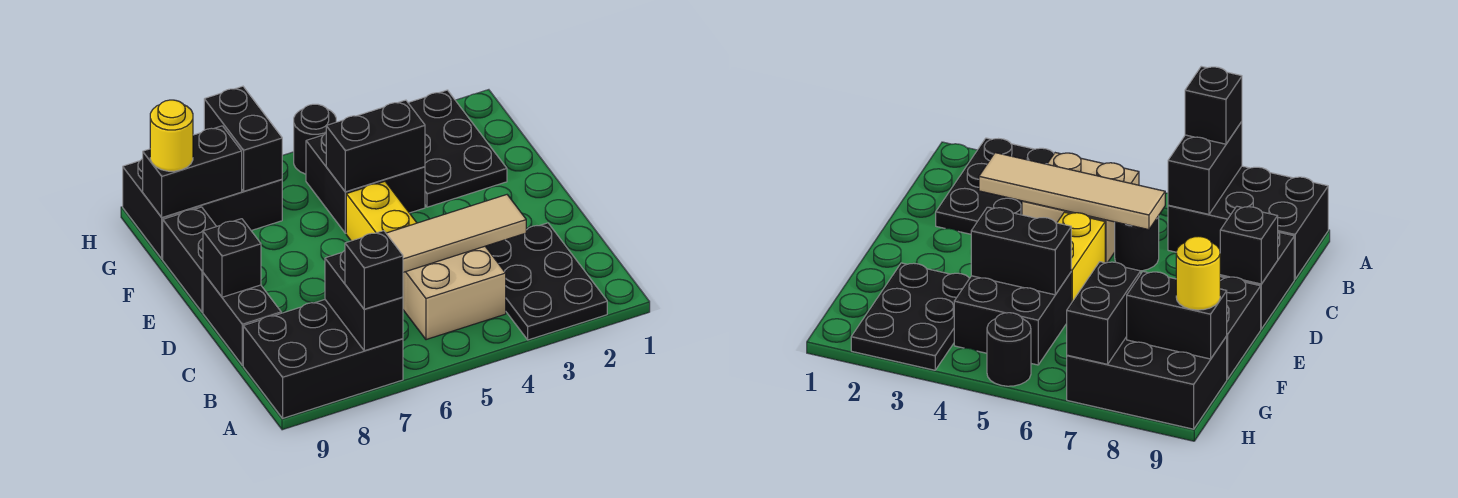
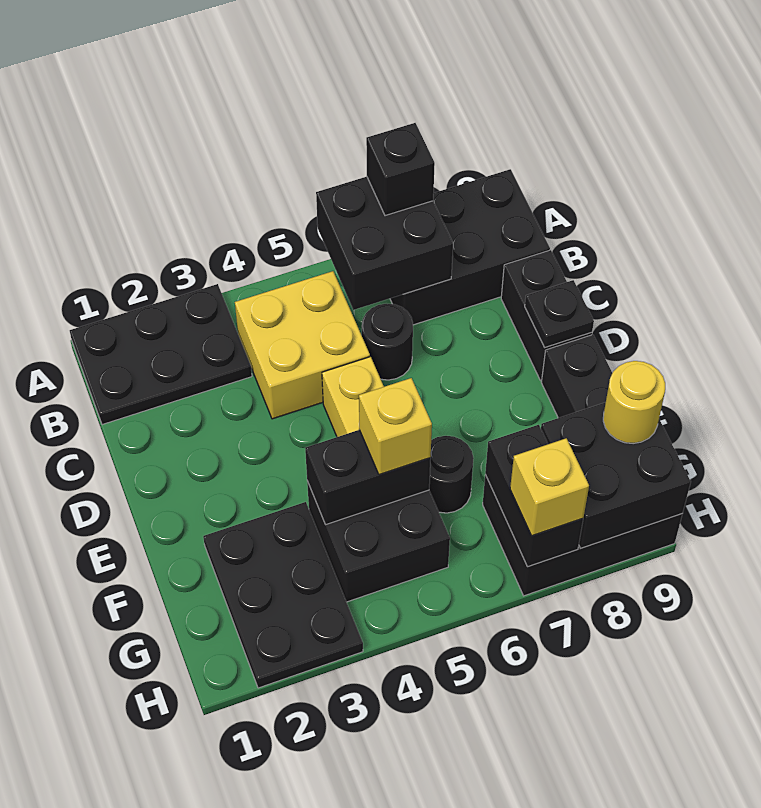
black plate A2:C3 level 1 -> black plate A1:B3 level 1
black brick A7:B7 level 2 -> black brick A6:B7 level 2
tan brick B4:C5 level 1 -> yellow brick B4:C5 level 1
tan tile C3:C6 level 2 -> none
black brick D9 level 2 -> black plate D9 level 2
none -> yellow brick F5 level 3
black brick G8:G9 level 2 -> black brick G8:H9 level 2
black round brick H5 level 1 -> black round brick F6 level 1
none -> yellow brick H7 level 3

